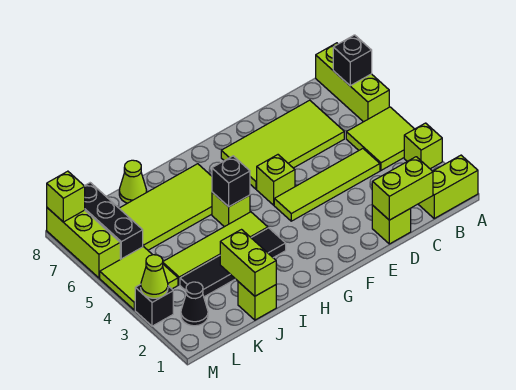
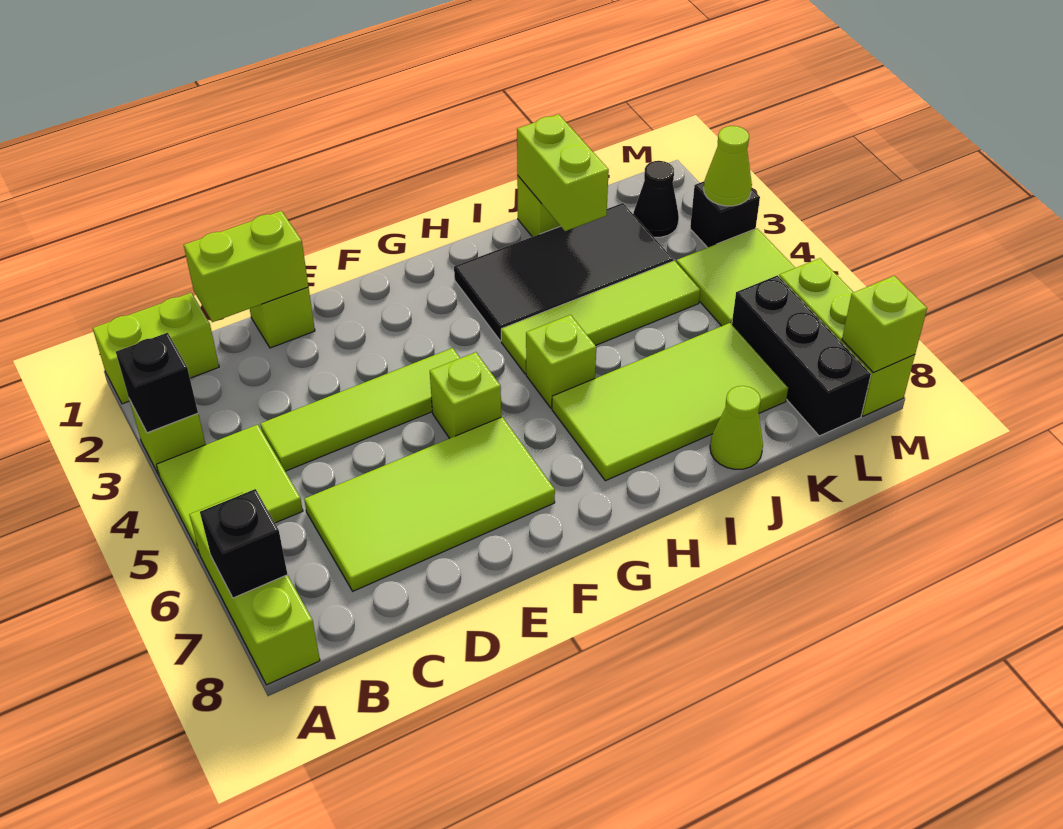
black tile H3:K3 level 1 -> black tile H2:K3 level 1
black brick H5 level 2 -> black brick A3 level 2

